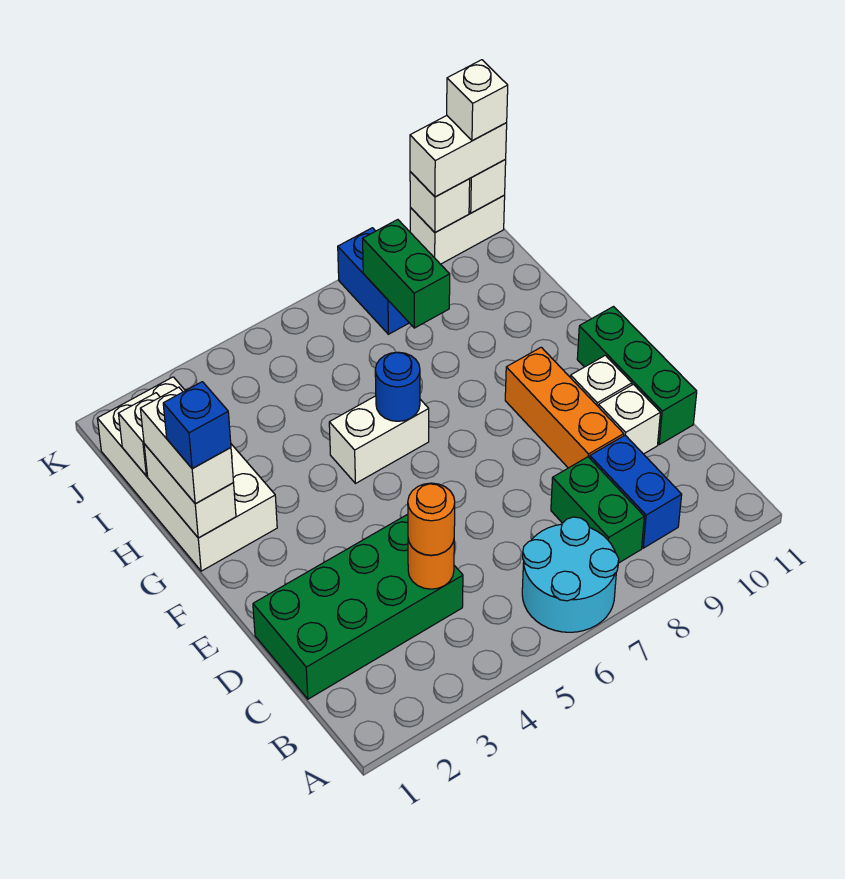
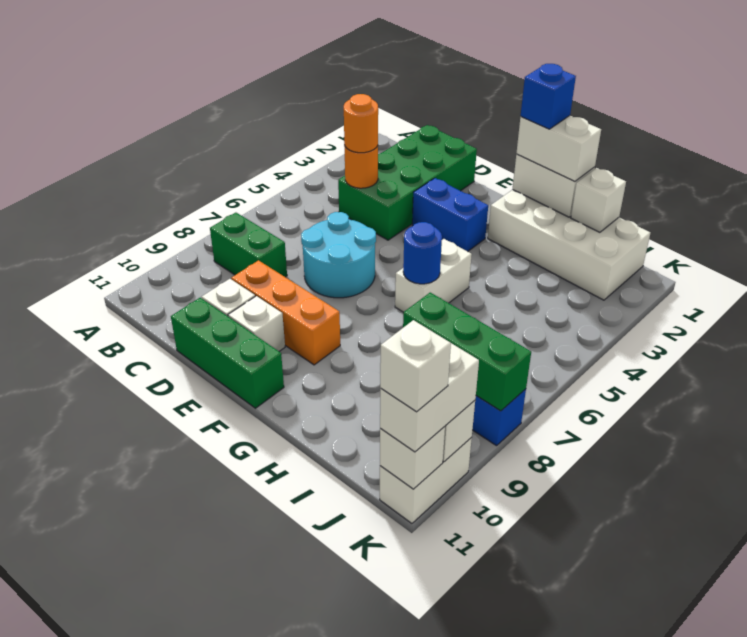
cyan round brick A6:B7 level 1 -> cyan round brick D6:E7 level 1
blue brick B9:C9 level 1 -> blue brick E3:F3 level 1
green brick I8:J8 level 2 -> green brick I8:K8 level 2

